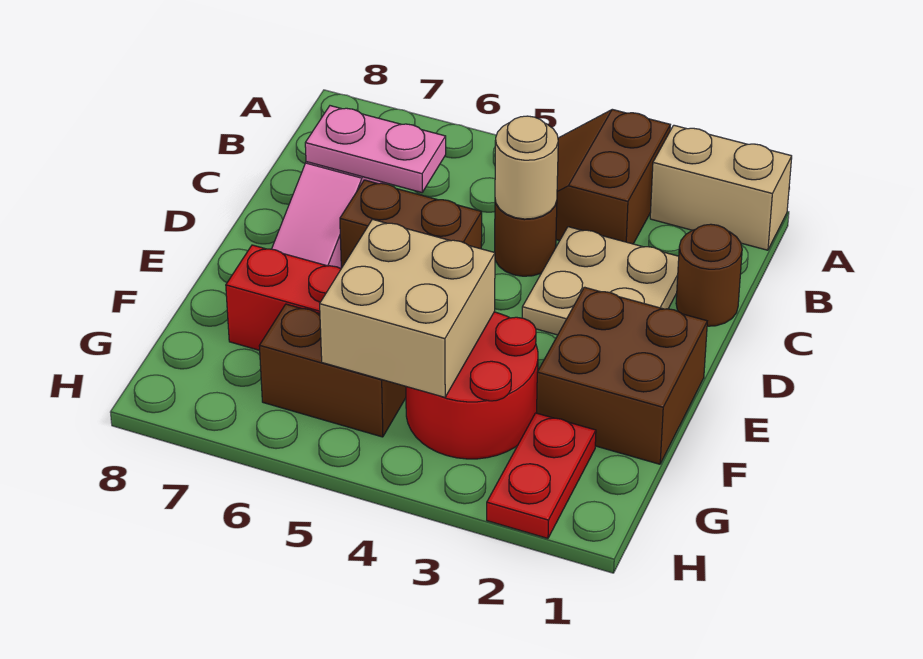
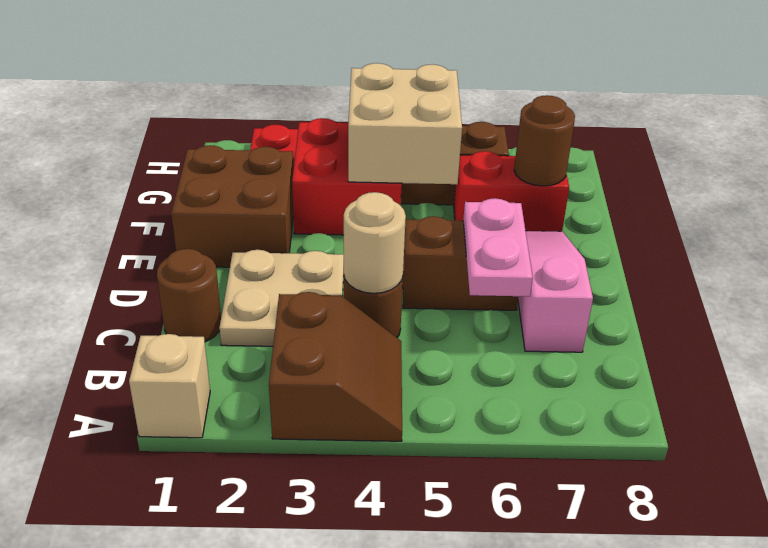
tan brick A1:A2 level 1 -> tan brick A1 level 1
pink plate C6:C7 level 2 -> pink plate C6:D6 level 2
red round brick F3:G4 level 1 -> red brick F3:G4 level 1
none -> brown round brick F7 level 2

